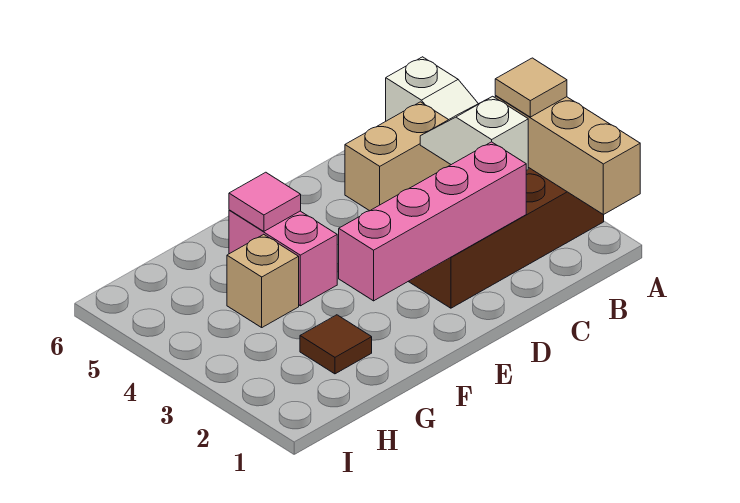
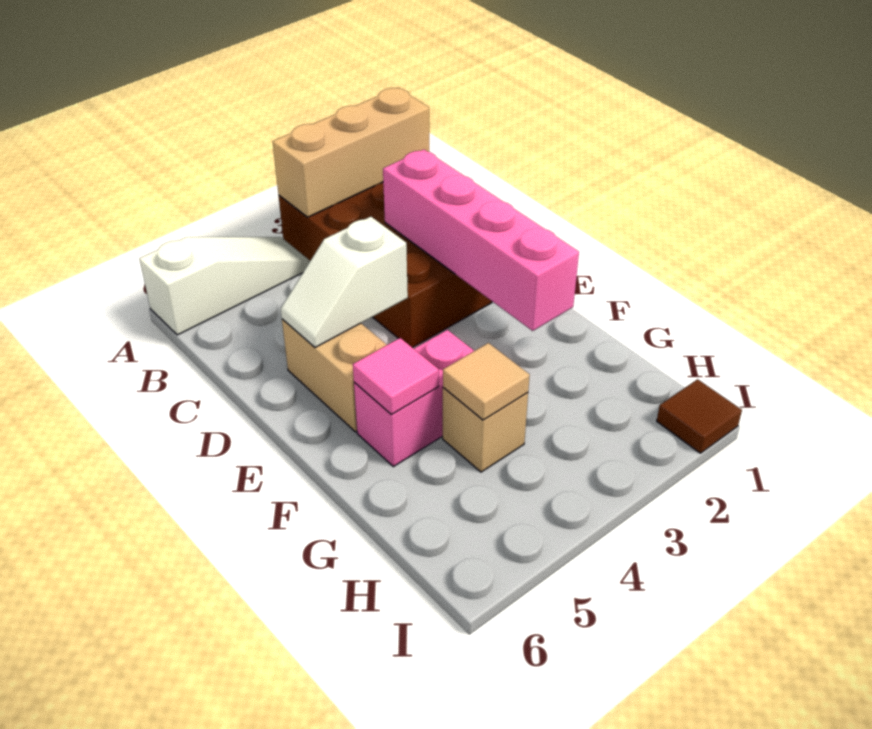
tan tile A3 level 3 -> tan tile G4 level 2
white slope B3:B4 level 2 top 3 -> white slope D4:D5 level 2 top 4
tan brick B5:C5 level 1 -> tan brick D5:E5 level 1
brown tile G2 level 1 -> brown tile I1 level 1

